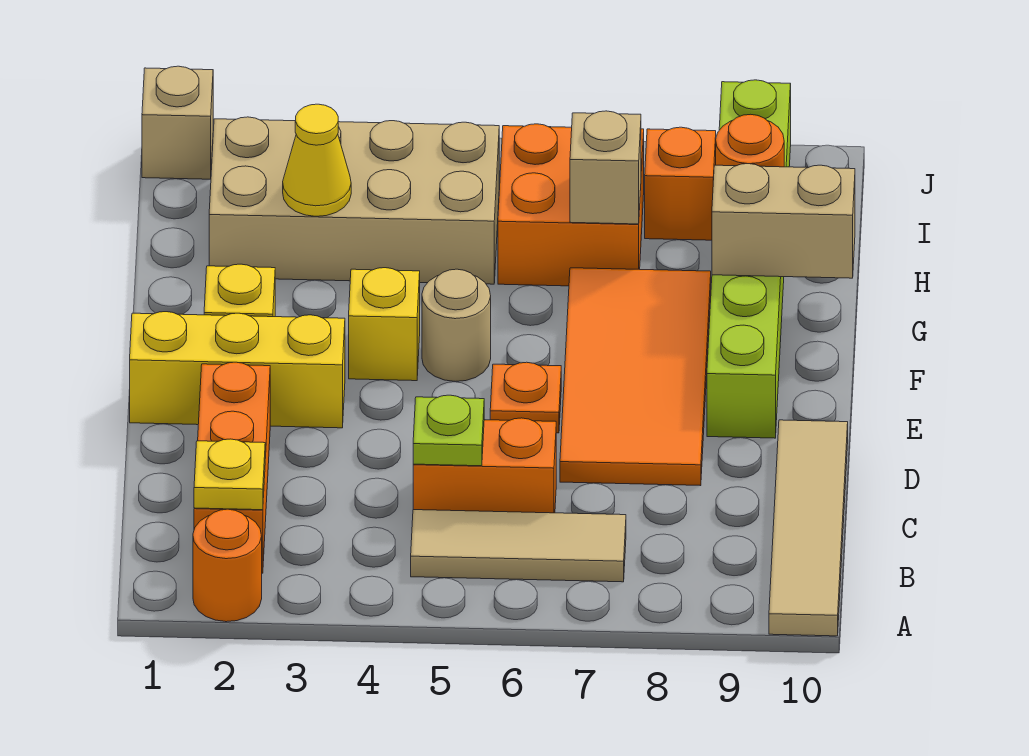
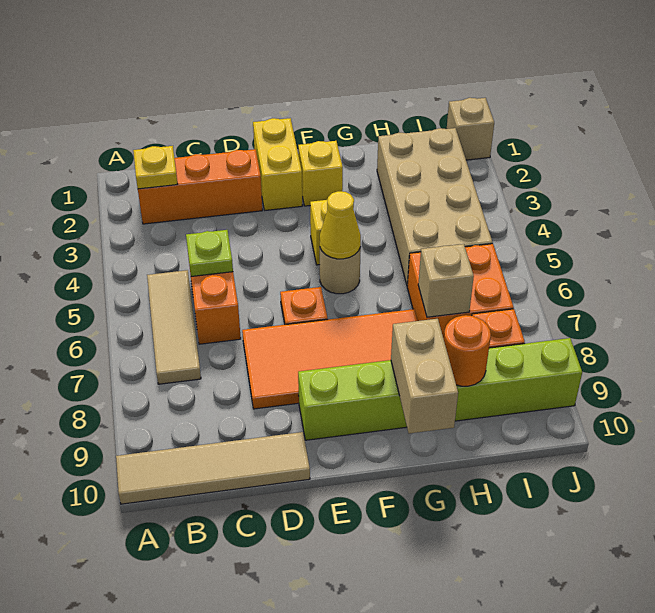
orange round brick A2 level 1 -> none
yellow brick E1:E3 level 1 -> yellow brick E1:E2 level 1
yellow cone H3 level 2 -> yellow cone F5 level 2

